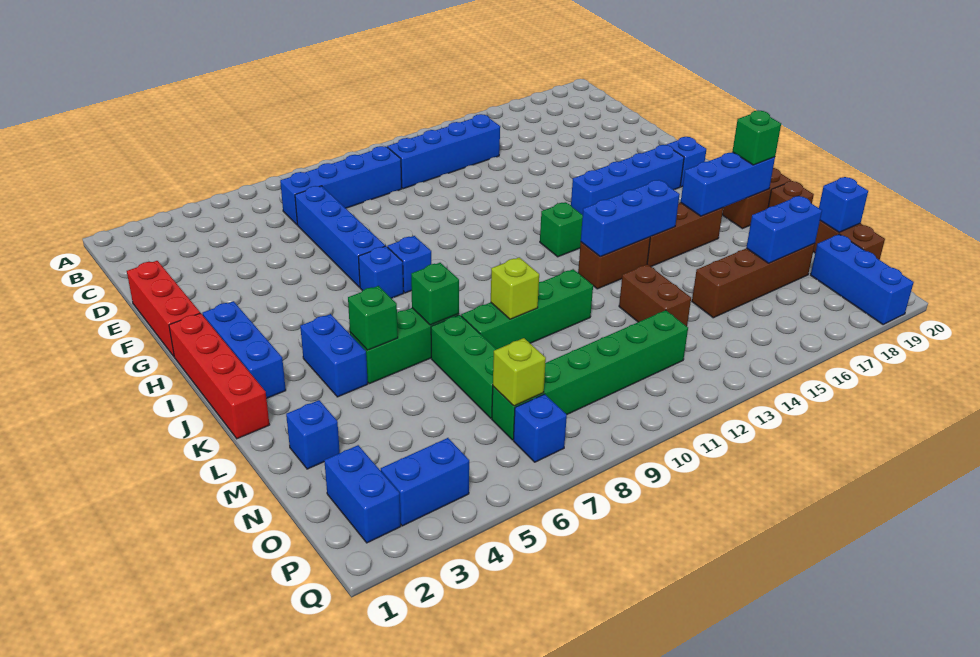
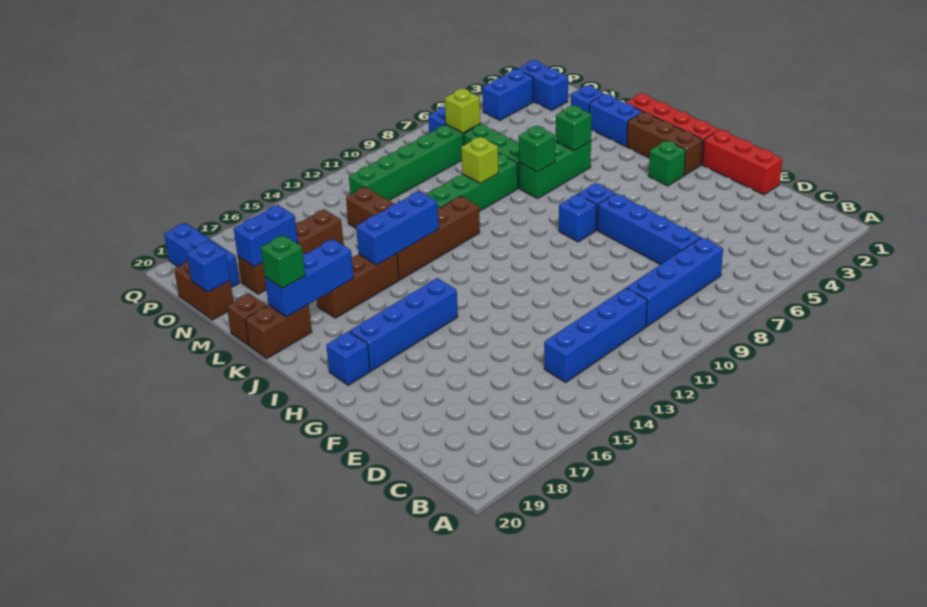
blue brick H2:J2 level 1 -> brown brick H2:J2 level 1
green brick I13 level 1 -> green brick H3 level 1
blue brick J4:K4 level 1 -> blue brick K2:L2 level 1
brown brick K13:K14 level 1 -> brown brick K11:K14 level 1

